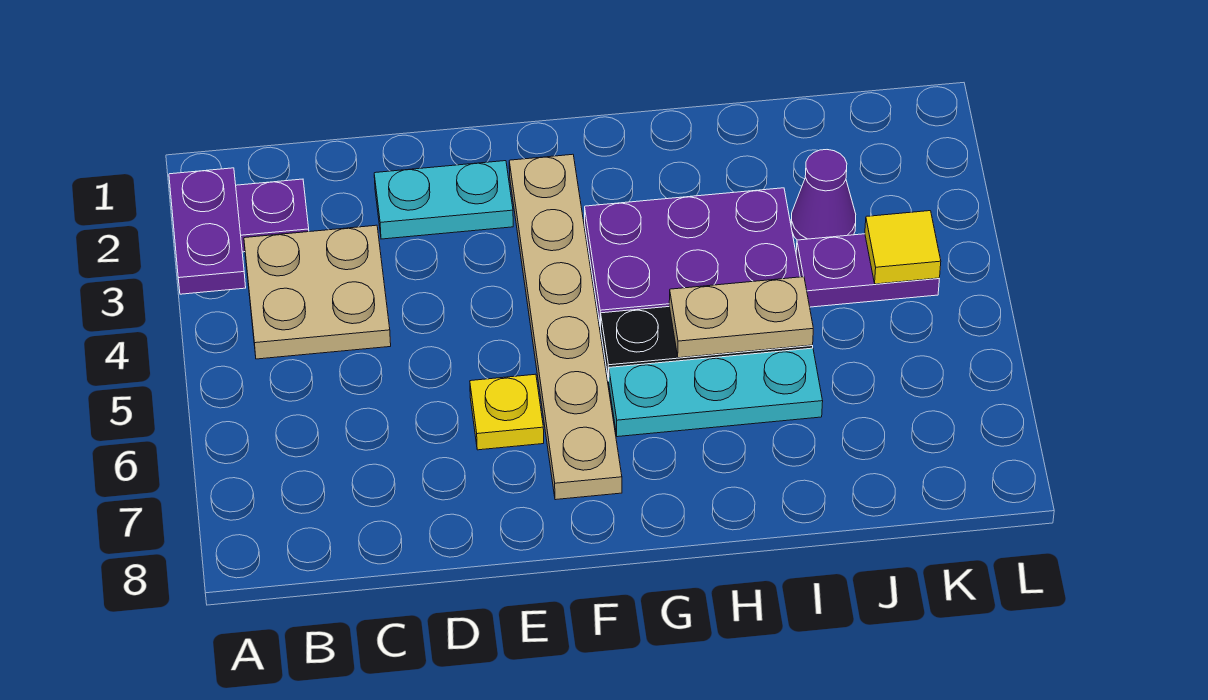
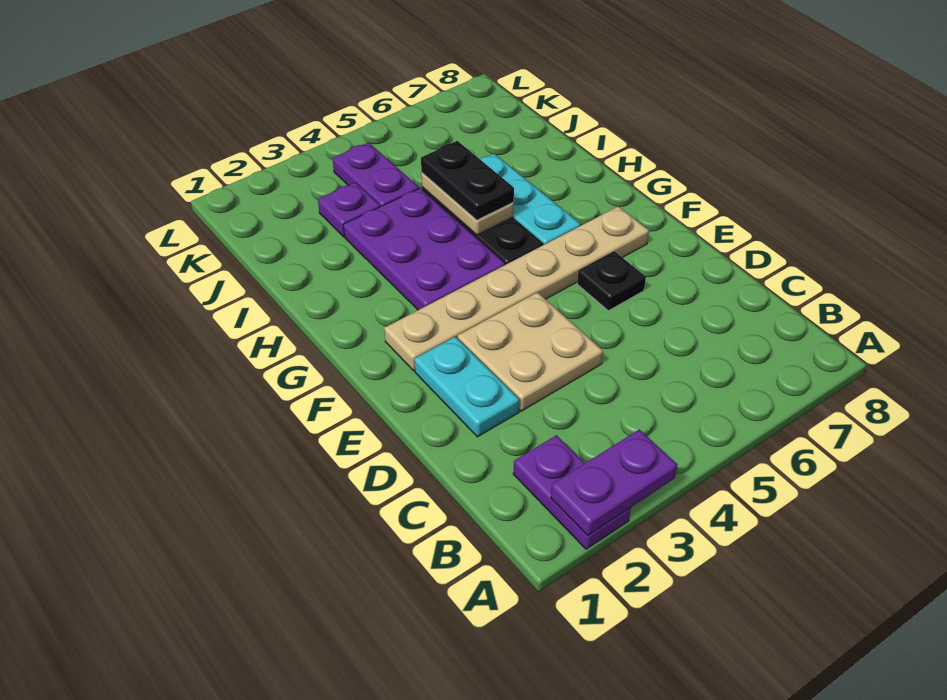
tan plate B3:C4 level 1 -> tan plate D3:E4 level 1
yellow plate E6 level 1 -> black plate E6 level 1
none -> black plate H5:I5 level 3
purple cone J3 level 1 -> purple plate J3 level 1
yellow tile K4 level 2 -> none

